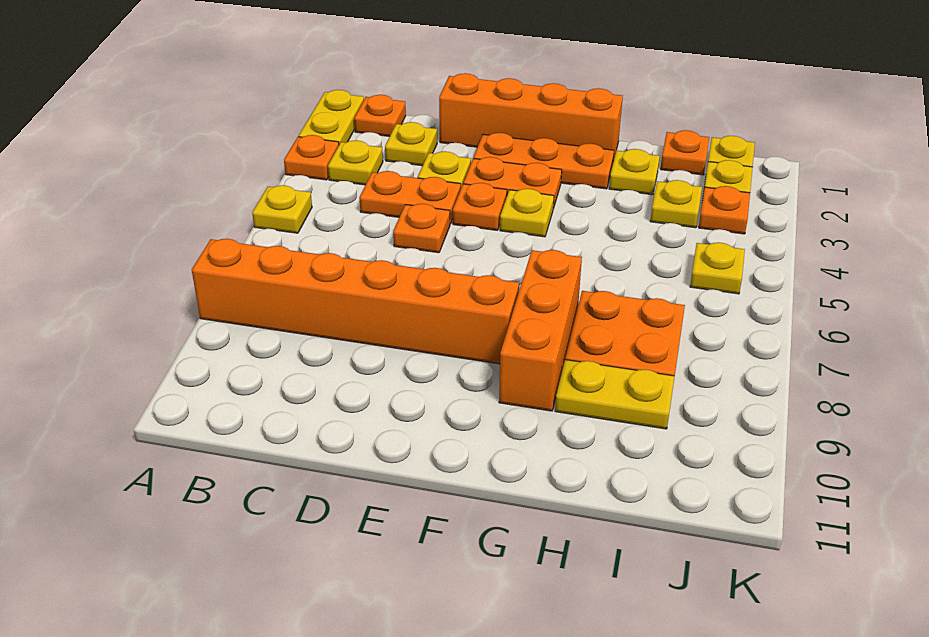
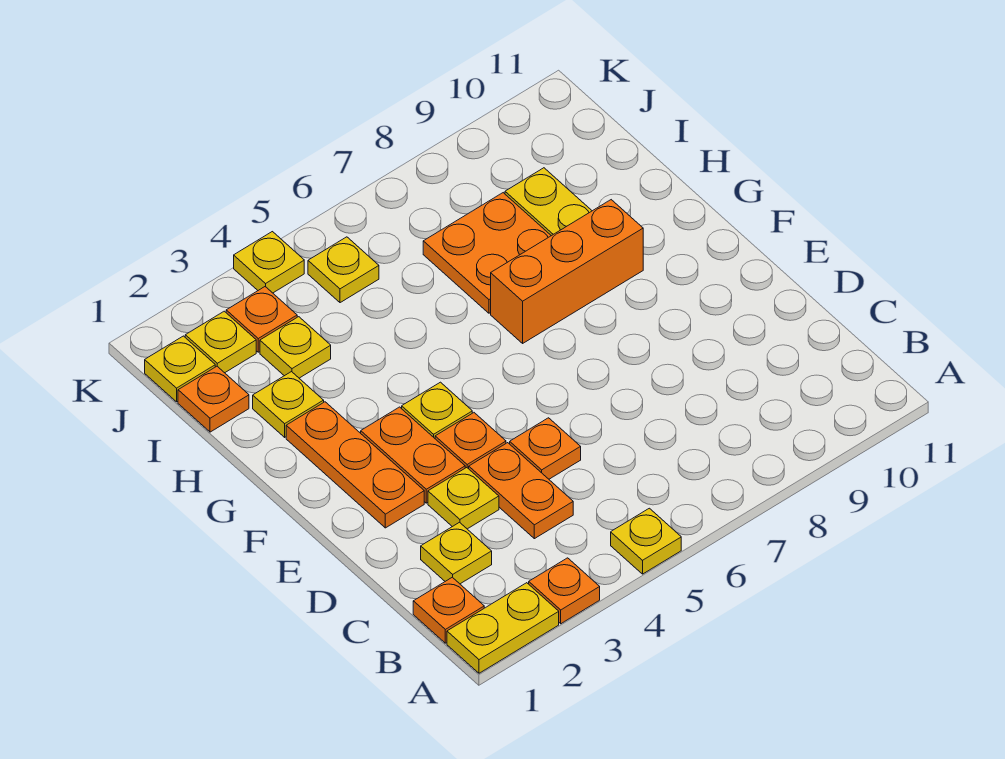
orange brick A8:F8 level 1 -> none
yellow plate B3 level 1 -> yellow plate K4 level 1
orange brick D1:G1 level 1 -> none

